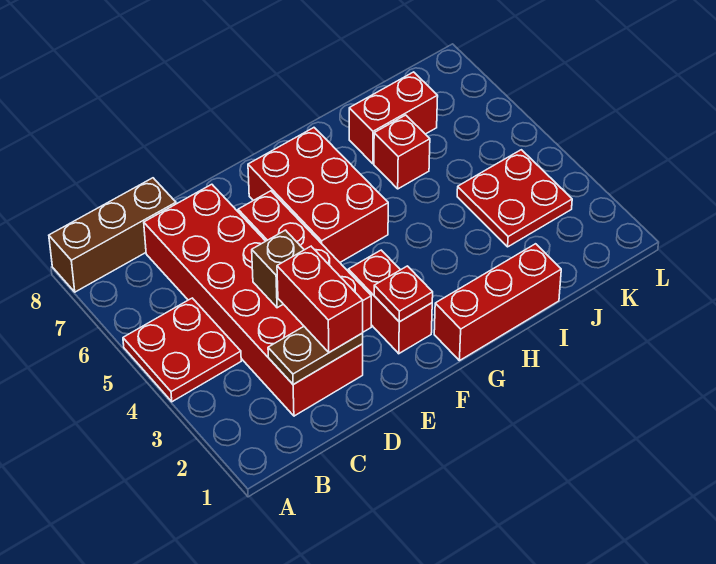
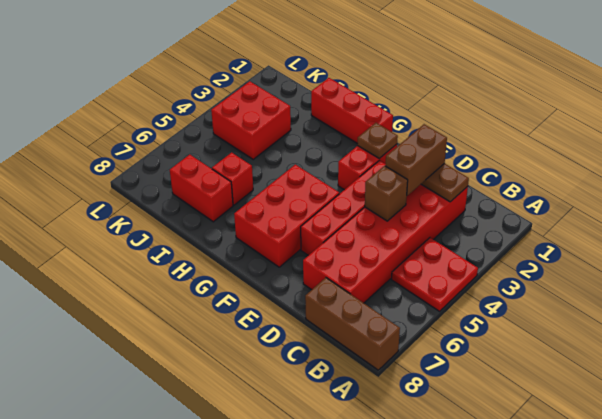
red brick D2:D3 level 3 -> brown brick D2:D3 level 3
red plate F2 level 2 -> brown plate F2 level 2
red plate J3:K4 level 1 -> red brick J3:K4 level 1

